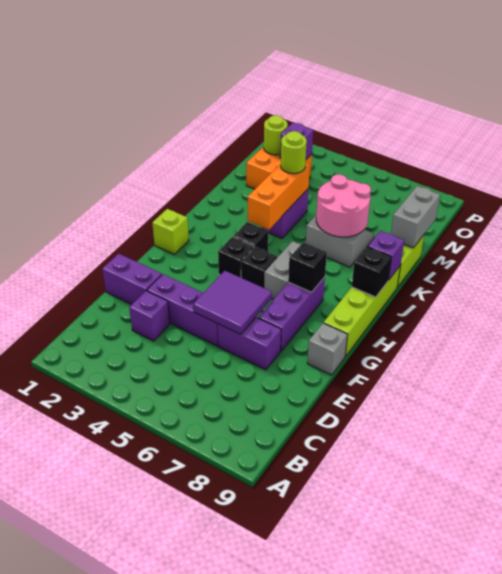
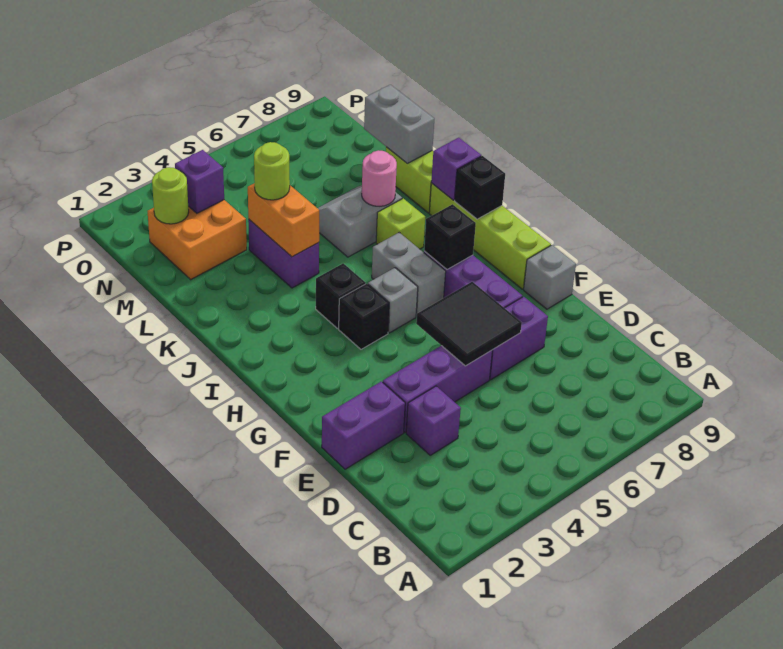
purple tile E5:F6 level 2 -> black tile E5:F6 level 2
lime brick H1 level 1 -> lime brick J7 level 1
black brick H5 level 1 -> grey brick H5 level 1
orange brick J4:L4 level 2 -> orange brick K4:L4 level 2
pink round brick K6:L7 level 2 -> pink round brick K7 level 2

